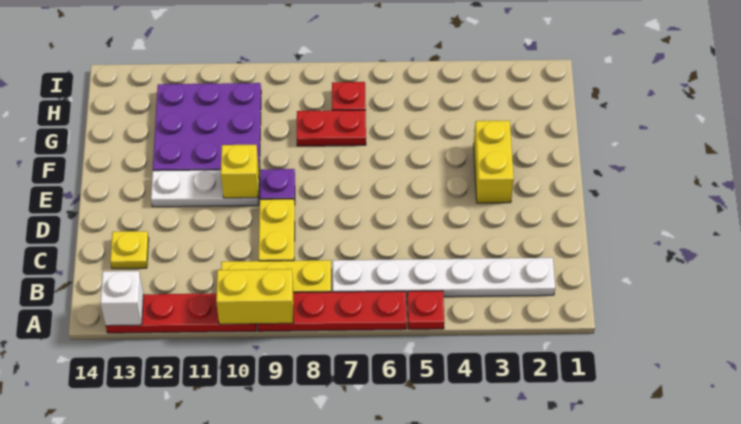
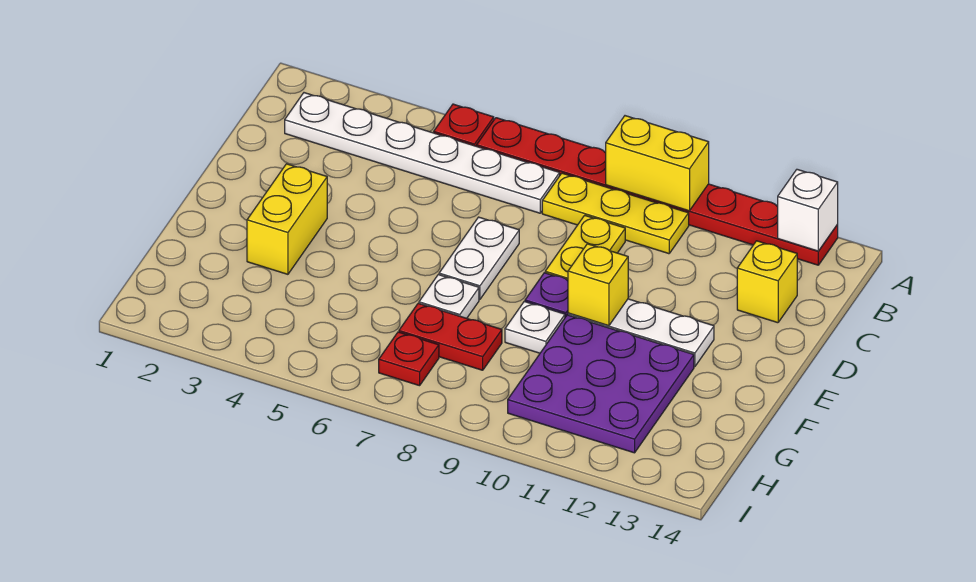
yellow plate C13 level 1 -> yellow brick C13 level 1
none -> white plate D7:E7 level 1
none -> white plate F7 level 1
none -> white plate F9 level 1

